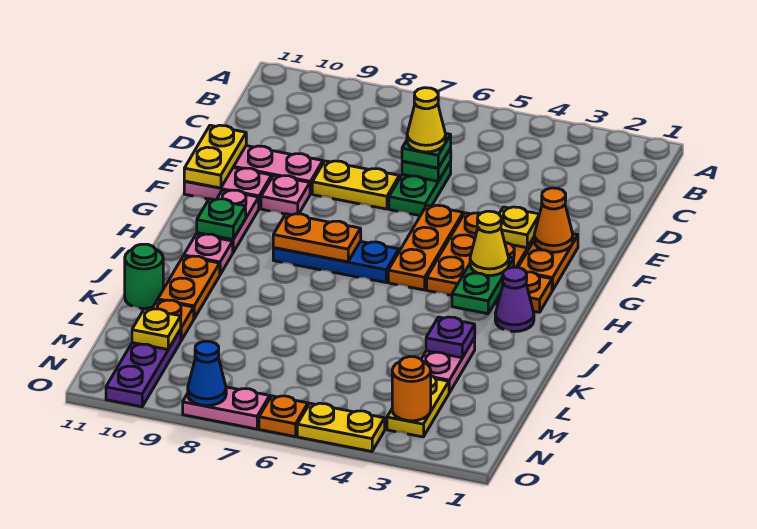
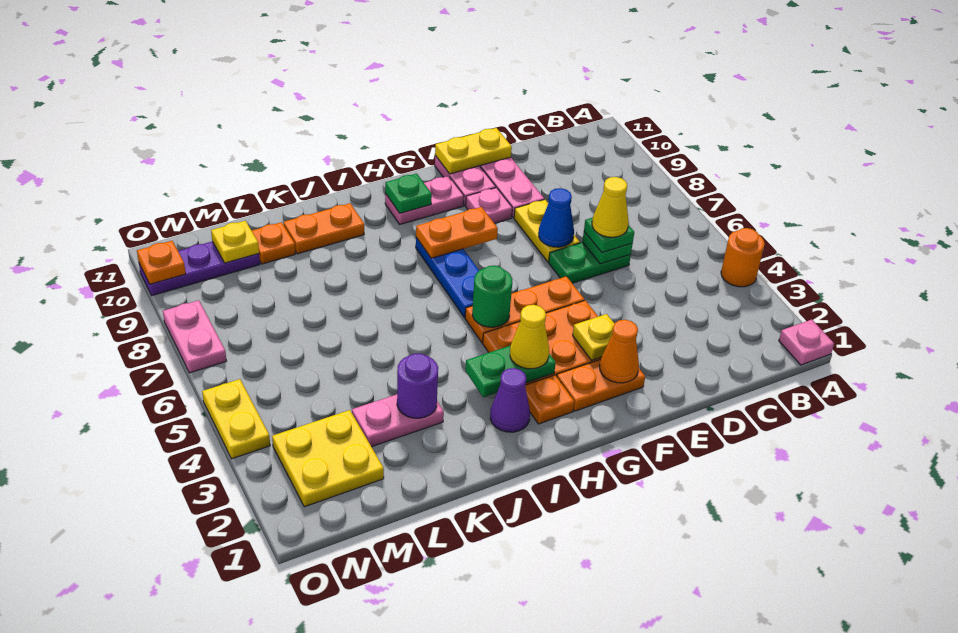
orange plate H7:H8 level 2 -> orange plate G8:H8 level 2
pink plate I10 level 1 -> pink plate A1 level 1
purple plate K3 level 2 -> purple round brick K3 level 2
green round brick K11 level 1 -> green round brick H5 level 2
yellow plate M3:N3 level 1 -> yellow plate M2:N3 level 1
orange round brick N3 level 2 -> orange round brick A4 level 1
orange plate O6 level 1 -> orange plate O10 level 2
blue cone O8 level 2 -> blue cone E7 level 2

